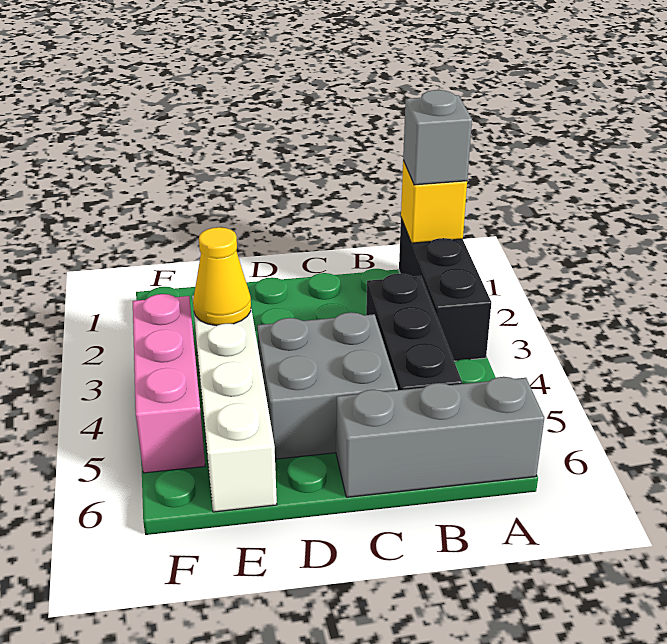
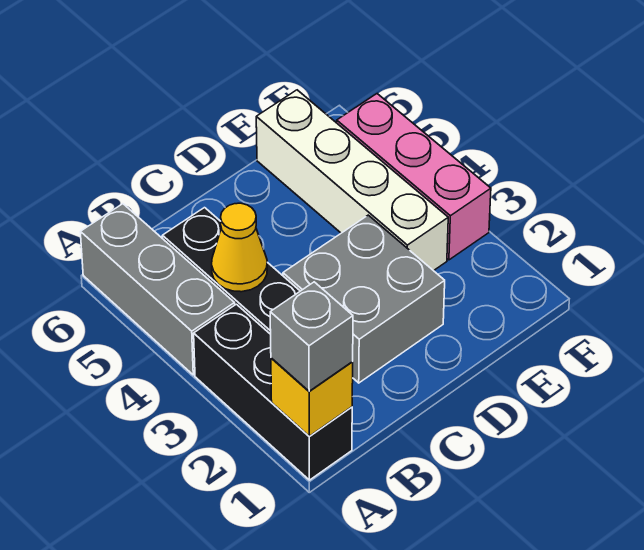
grey brick A6:C6 level 1 -> grey brick A4:A6 level 1
grey brick C4:D5 level 1 -> grey brick C2:D3 level 1
yellow cone E3 level 2 -> yellow cone B4 level 2

